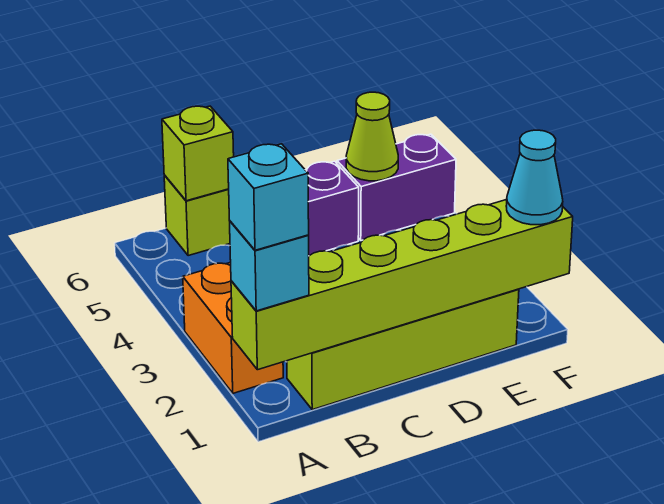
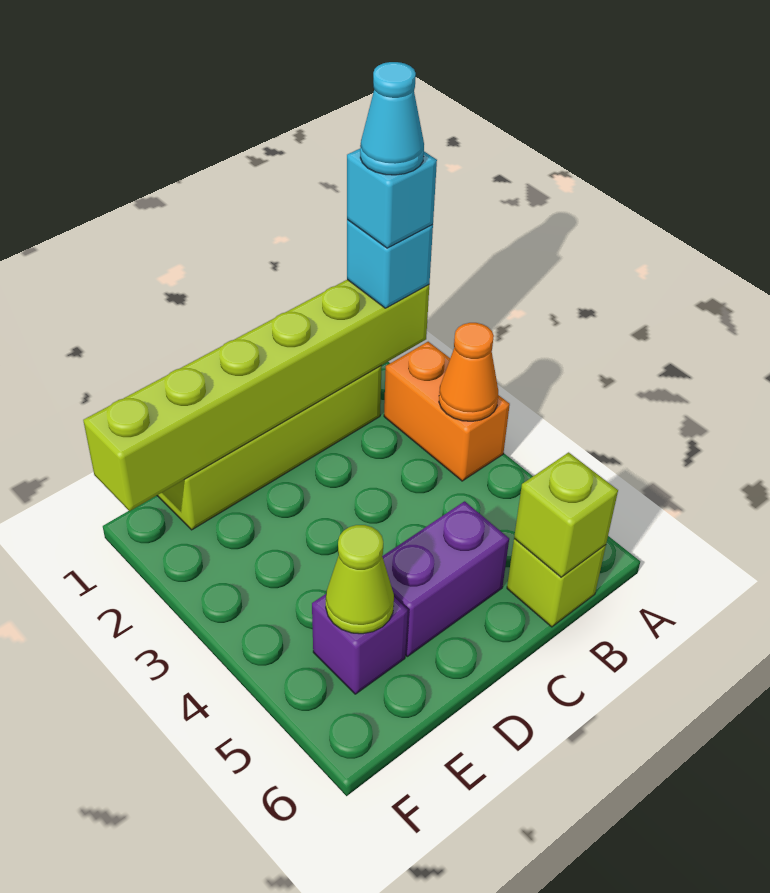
none -> orange cone A3 level 2
purple brick E5:F5 level 1 -> purple brick E5 level 1
cyan cone F1 level 3 -> cyan cone A1 level 5

